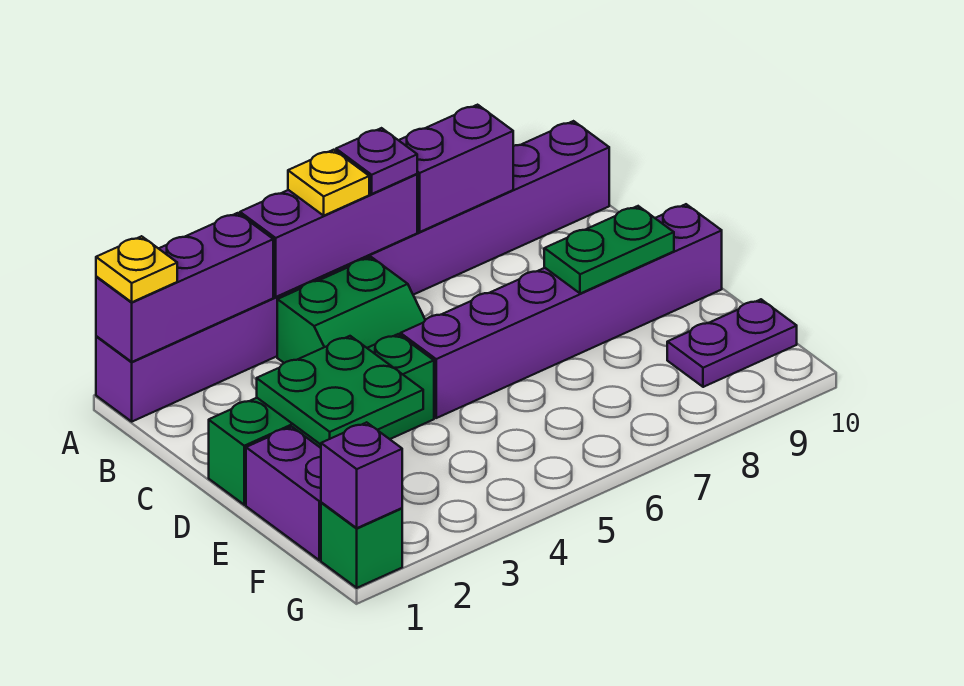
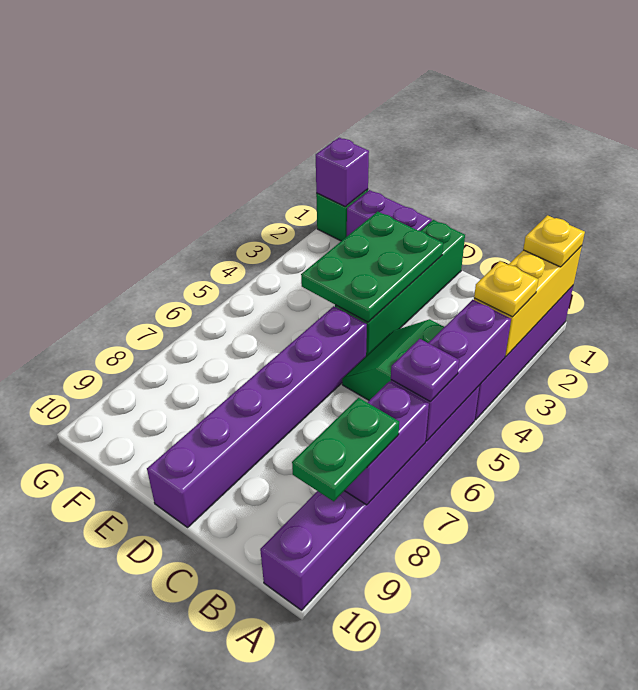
purple brick A1:A3 level 2 -> yellow brick A1:A3 level 2
yellow plate A5 level 3 -> yellow plate A3 level 3
green plate D2:E3 level 2 -> green plate D2:E4 level 2
green plate D8:D9 level 2 -> green plate A8:A9 level 3
purple plate F9:F10 level 1 -> none

